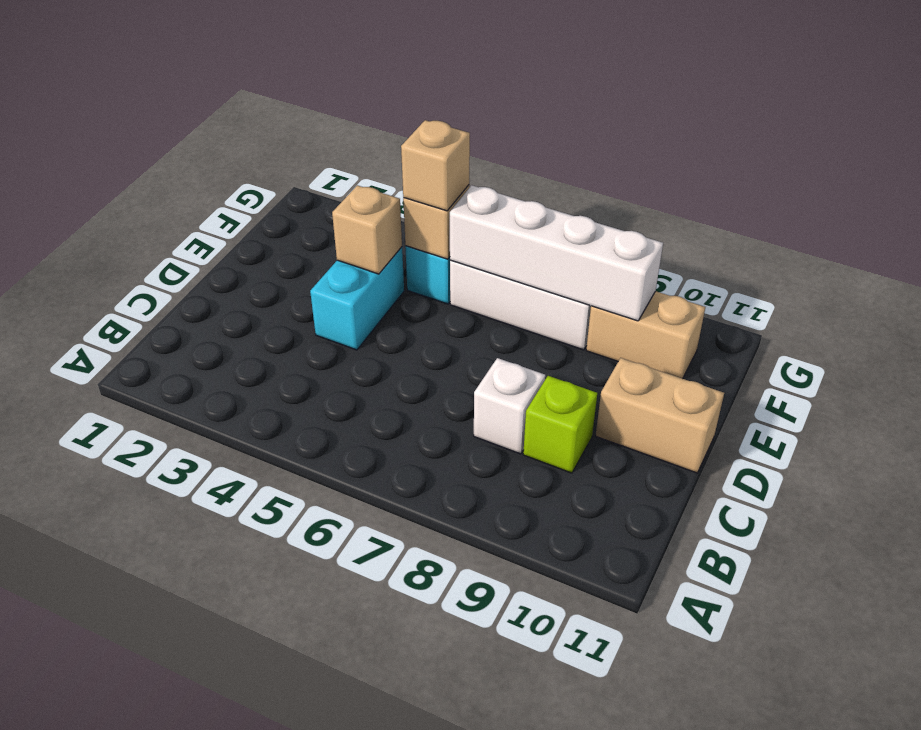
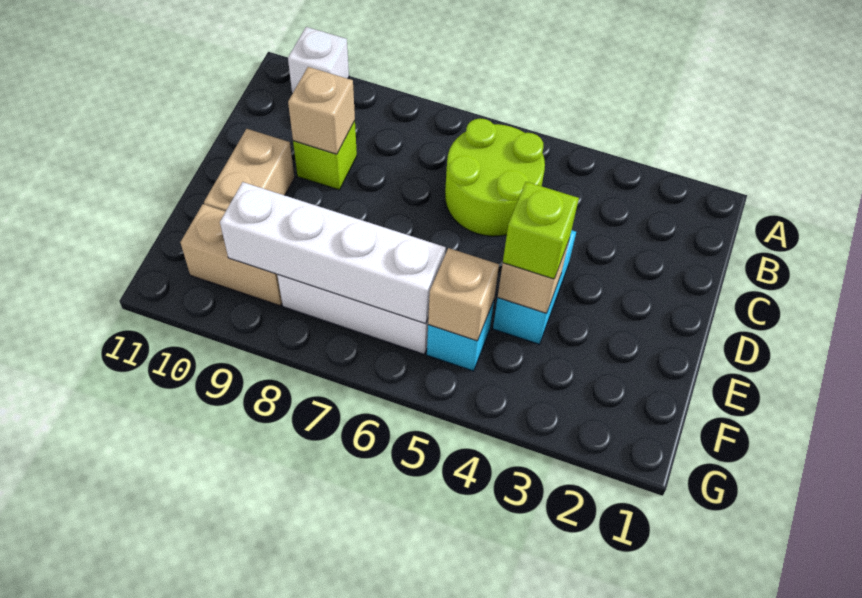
none -> lime round brick B5:C6 level 1
white brick C8 level 1 -> white brick A10 level 1
tan brick D10:D11 level 1 -> tan brick D10:E10 level 1
none -> lime brick E4 level 3
tan brick F5 level 3 -> tan brick C9 level 2

